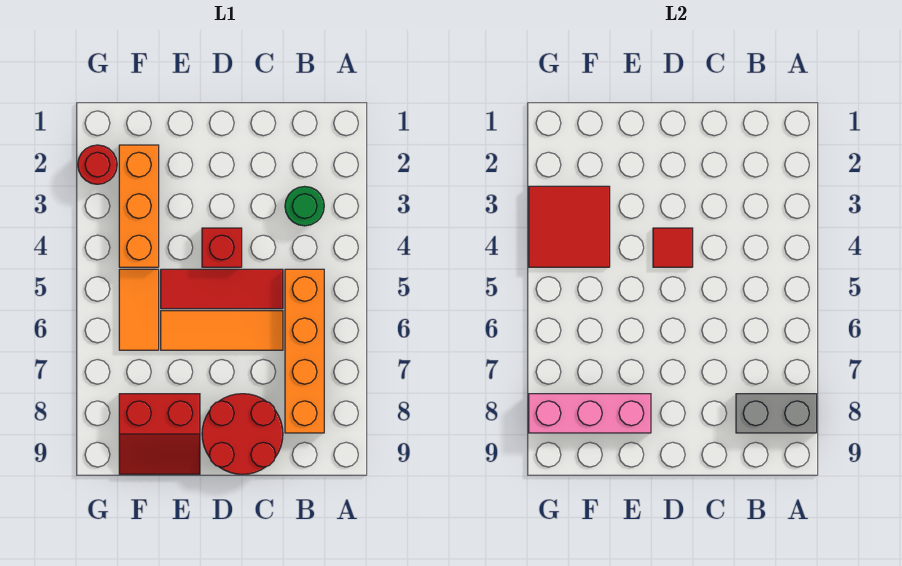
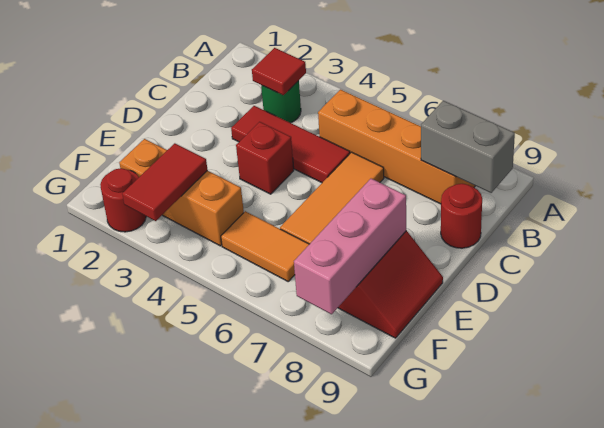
grey brick A8:B8 level 2 -> grey brick B8:B9 level 2
red tile C5:E5 level 1 -> red tile C3:C5 level 1
red round brick C8:D9 level 1 -> red round brick C9 level 1
red tile D4 level 2 -> red tile B3 level 2
red tile F3:G4 level 2 -> red tile F3:G3 level 2

